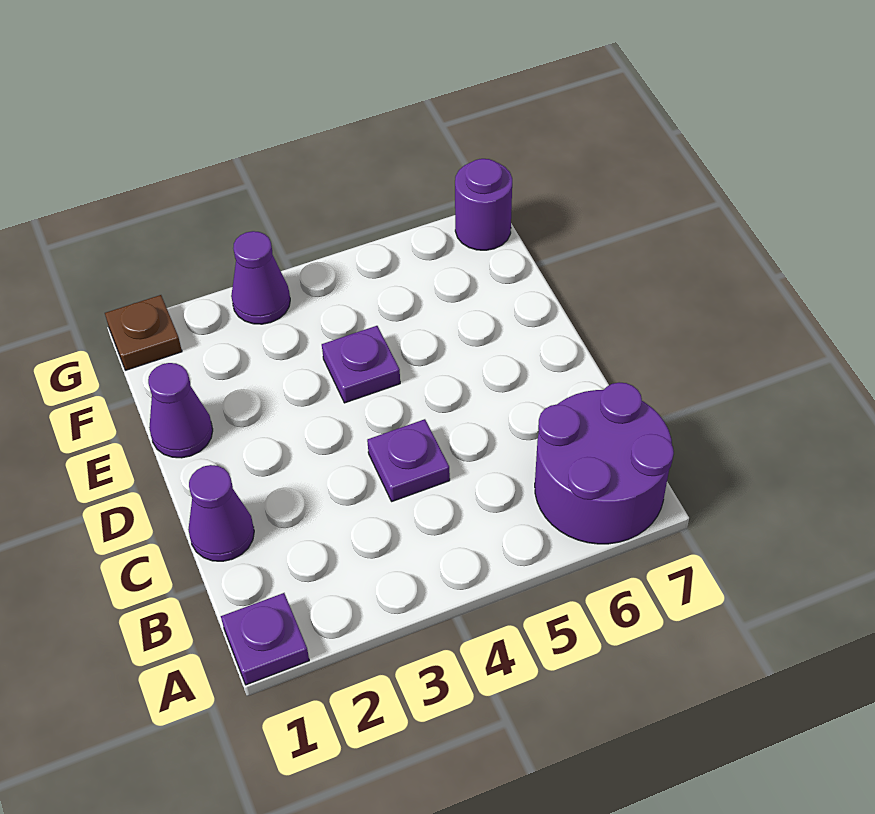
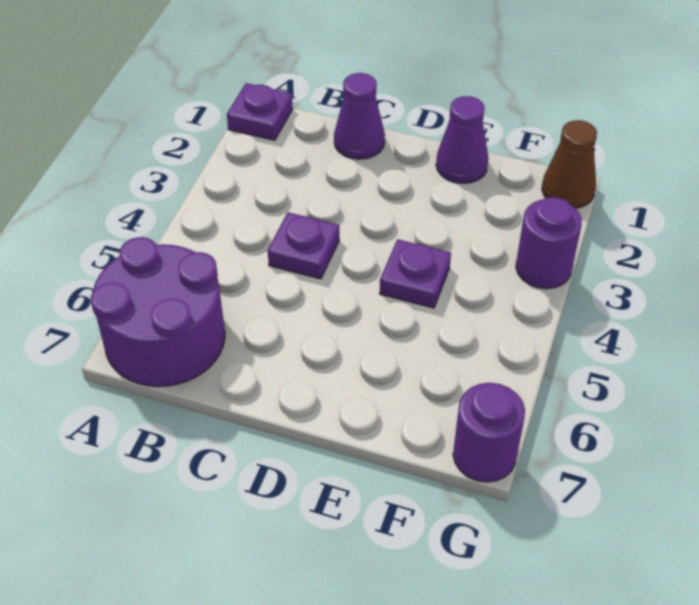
brown plate G1 level 1 -> brown cone G1 level 1
purple cone G3 level 1 -> purple round brick G3 level 1

